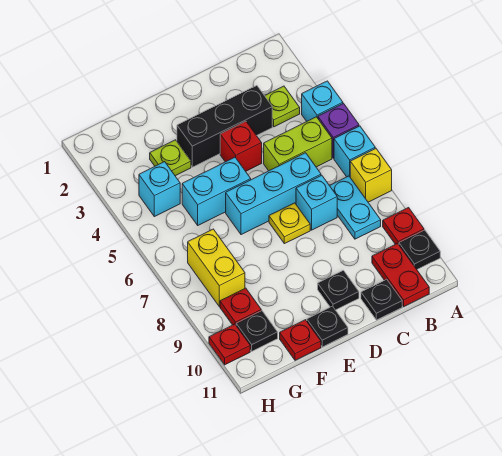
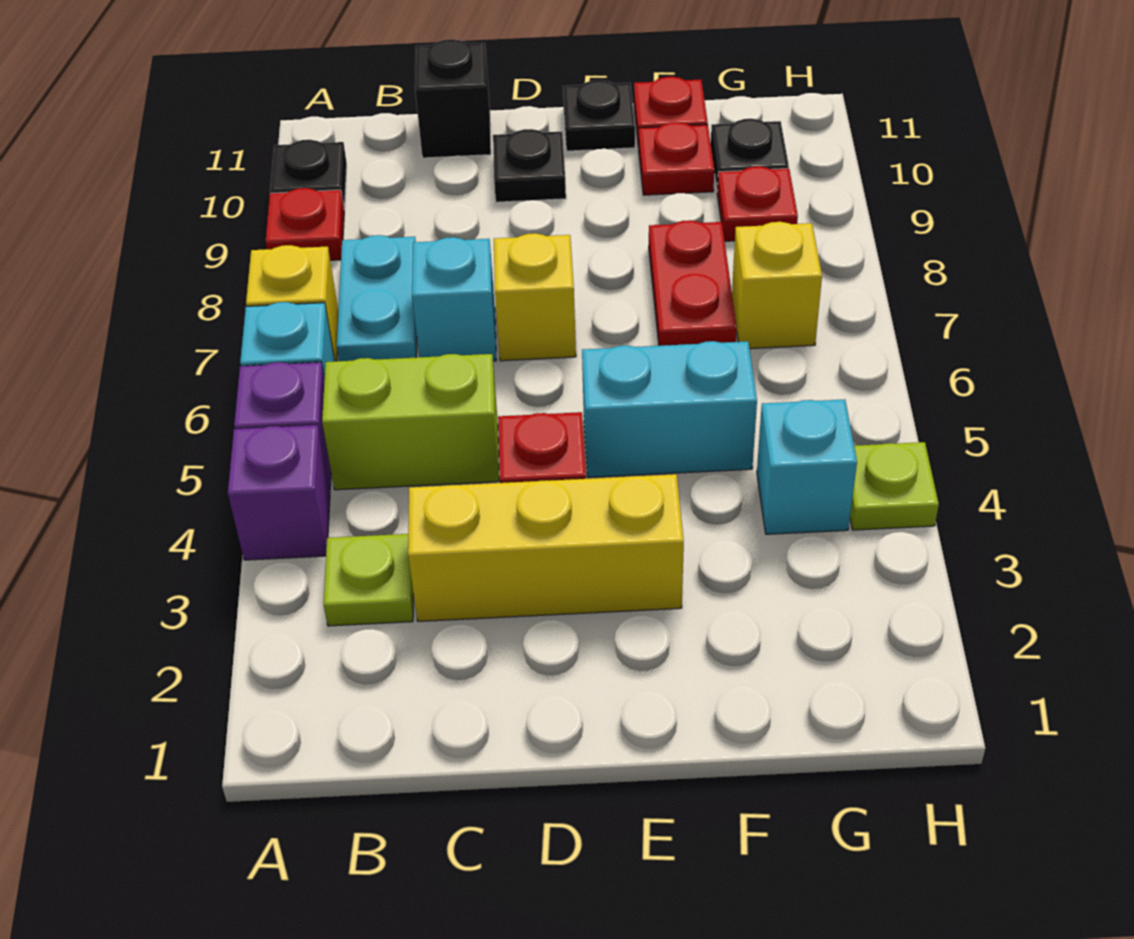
cyan brick A4 level 1 -> purple brick A4 level 1
red plate B10:B11 level 1 -> red plate F7:F8 level 1
black brick C3:E3 level 1 -> yellow brick C3:E3 level 1
cyan brick C6:E6 level 1 -> none
black plate C11 level 1 -> black brick C11 level 1
yellow plate D7 level 1 -> yellow brick D7 level 1
lime plate F3 level 1 -> lime plate H4 level 1
yellow brick G7:G8 level 1 -> yellow brick G7 level 1
red plate H10 level 1 -> red plate F10 level 1

